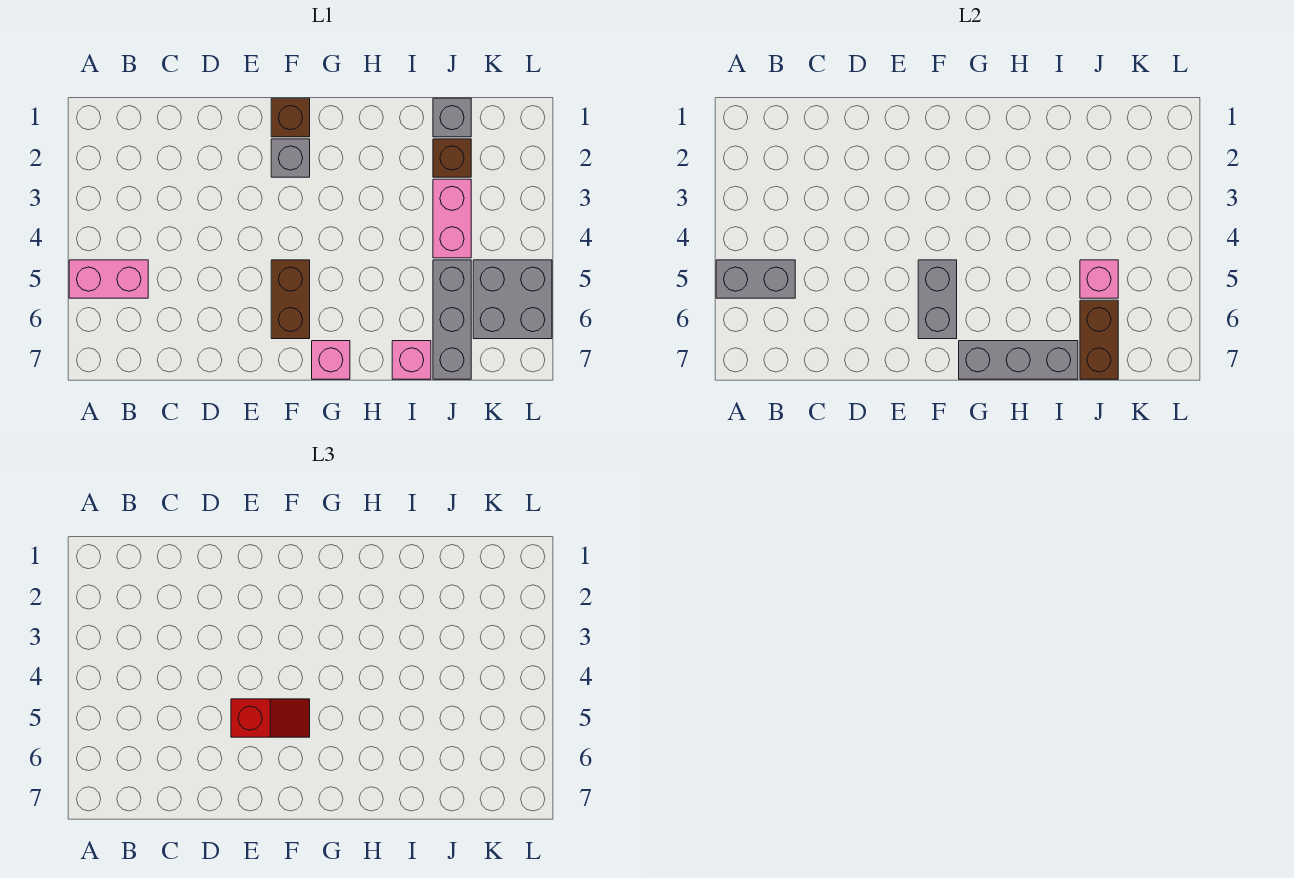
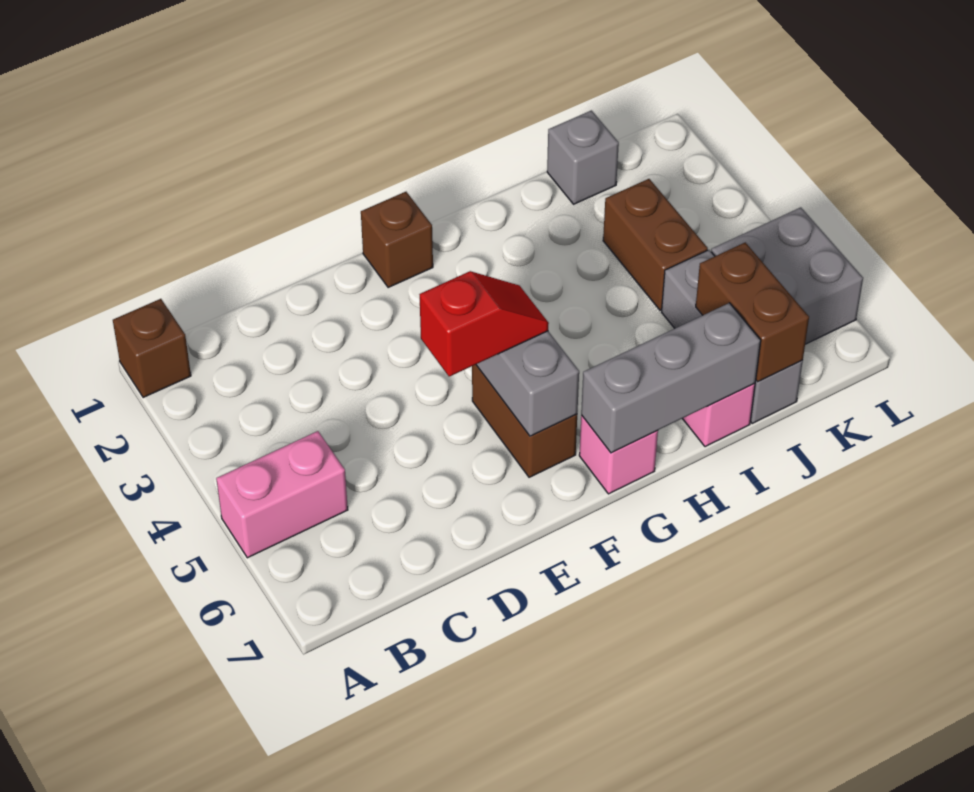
grey brick A5:B5 level 2 -> none
grey brick F2 level 1 -> none
brown brick J2 level 1 -> brown brick A1 level 1
pink brick J3:J4 level 1 -> brown brick J3:J4 level 1
pink brick J5 level 2 -> none

